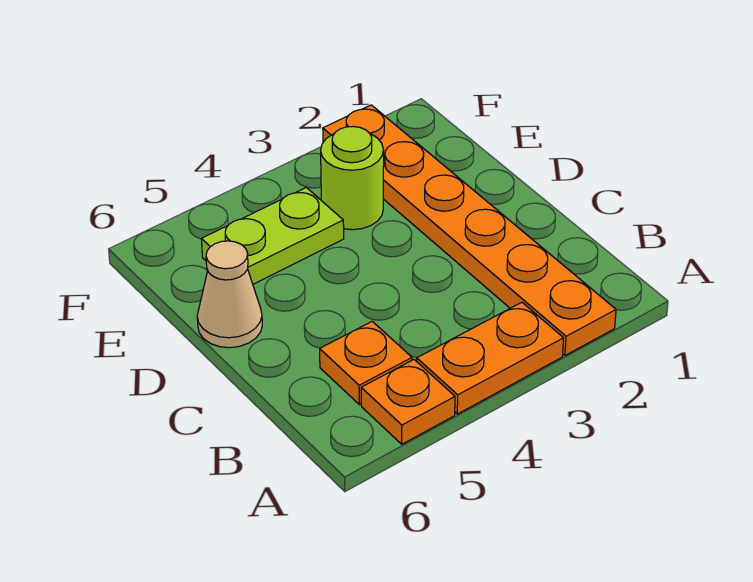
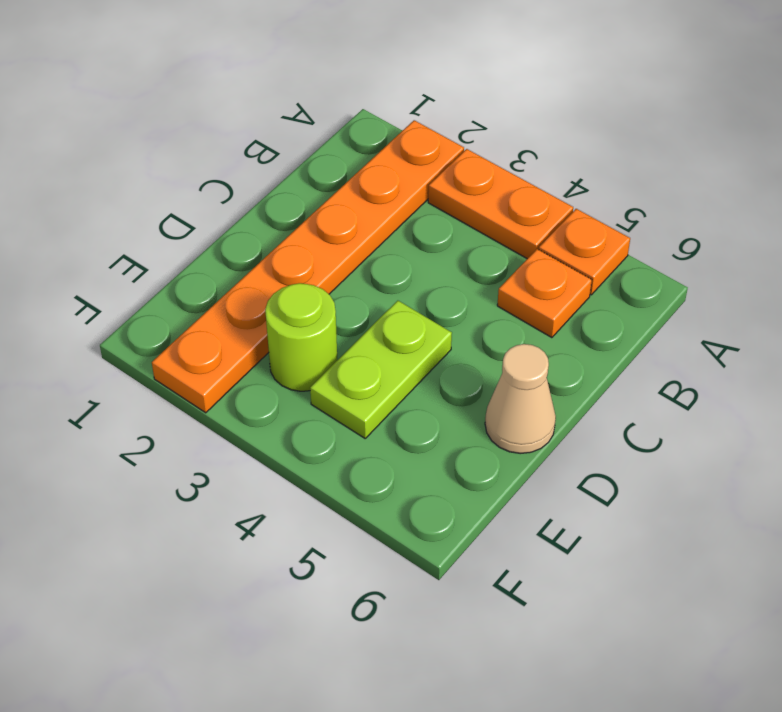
lime plate E4:E5 level 1 -> lime plate D4:E4 level 1

